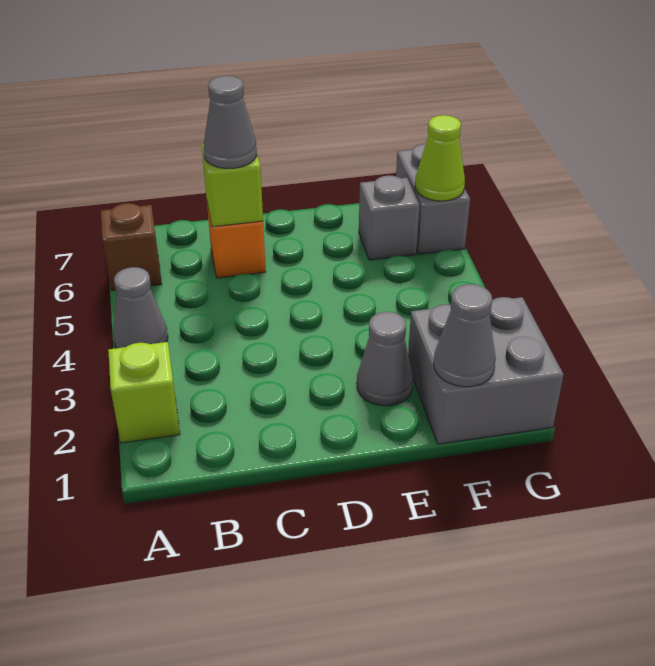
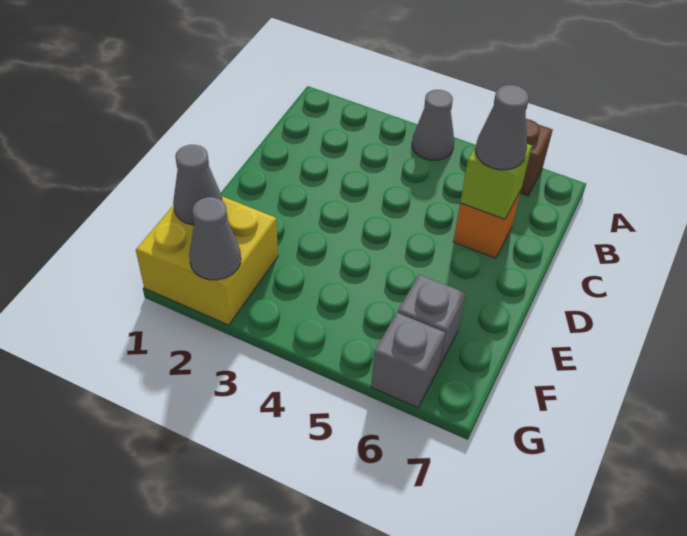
lime brick A2 level 1 -> none
grey cone E2 level 1 -> grey cone G2 level 2
grey brick F1:G2 level 1 -> yellow brick F1:G2 level 1
grey brick G6:G7 level 1 -> grey brick G6 level 1
lime cone G6 level 2 -> none

